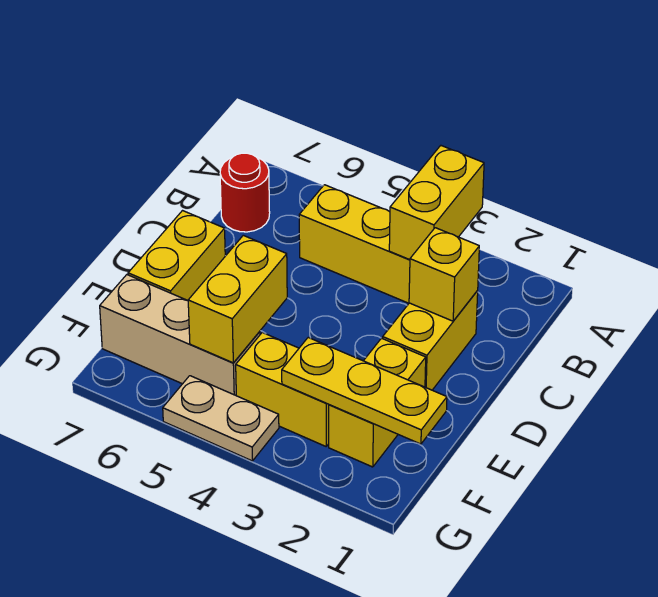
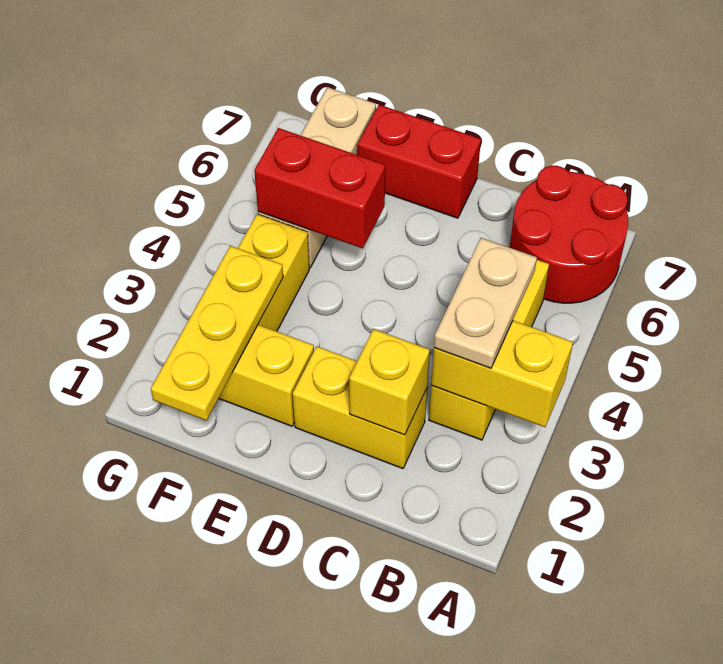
red round brick B7 level 1 -> red round brick A6:B7 level 1
yellow brick D7:E7 level 1 -> red brick D7:E7 level 1
yellow brick E5:F5 level 2 -> red brick E5:F5 level 2
tan plate G4:G5 level 1 -> tan plate B3:B4 level 3

